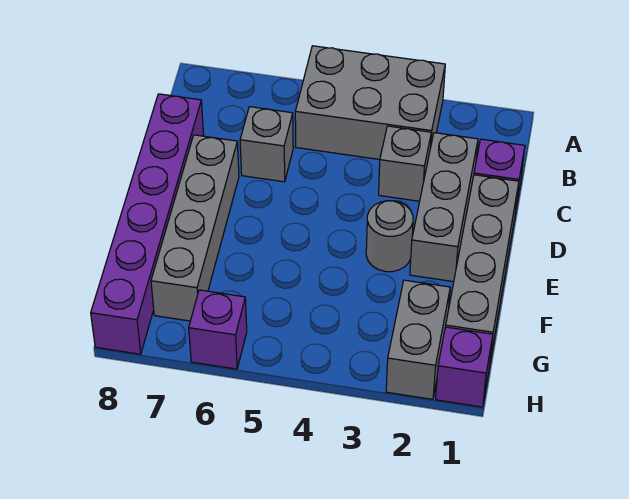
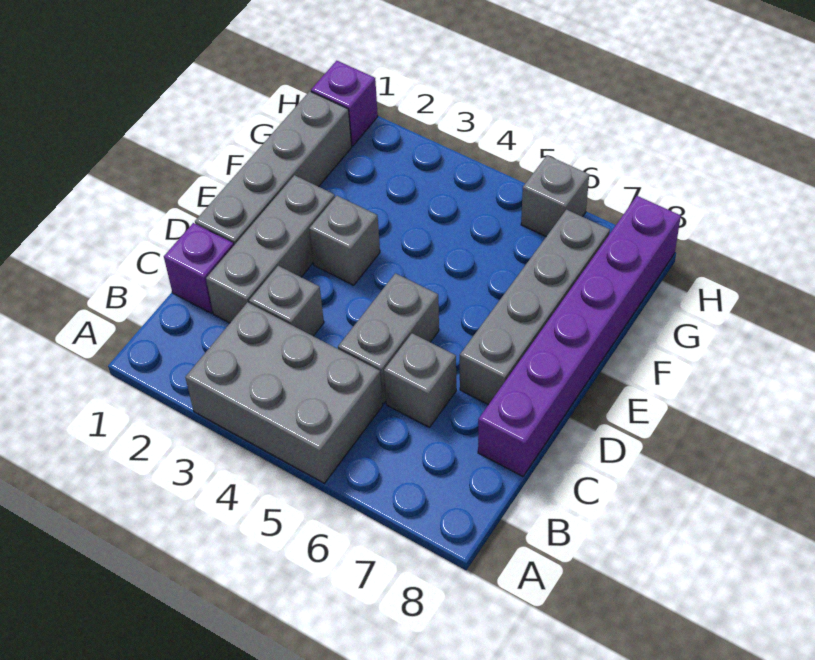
grey round brick E3 level 1 -> grey brick E3 level 1
grey brick G2:H2 level 1 -> grey brick C5:D5 level 1
purple brick H6 level 1 -> grey brick H6 level 1

